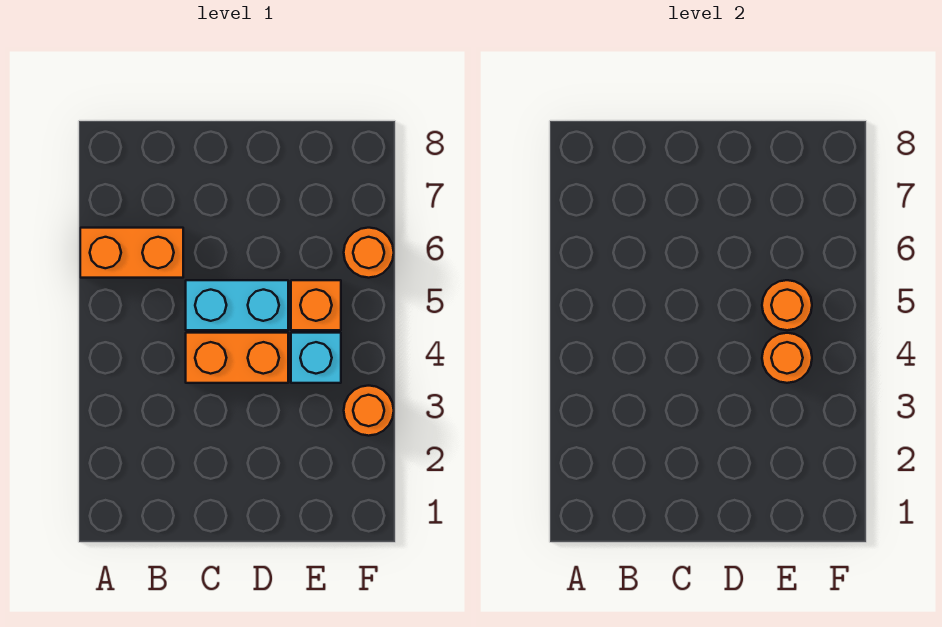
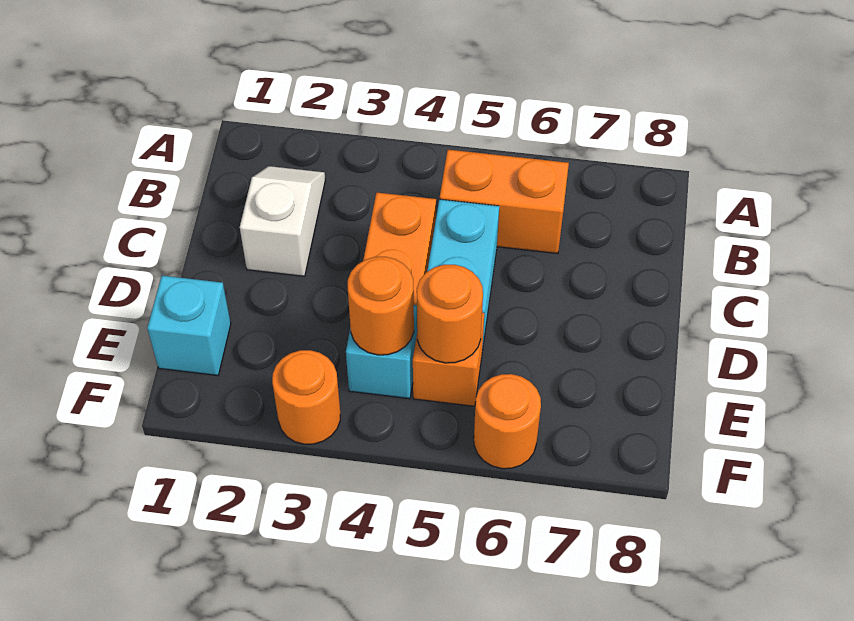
orange brick A6:B6 level 1 -> orange brick B5:B6 level 1
none -> white slope B2:C2 level 1 top C
none -> cyan brick E1 level 1

